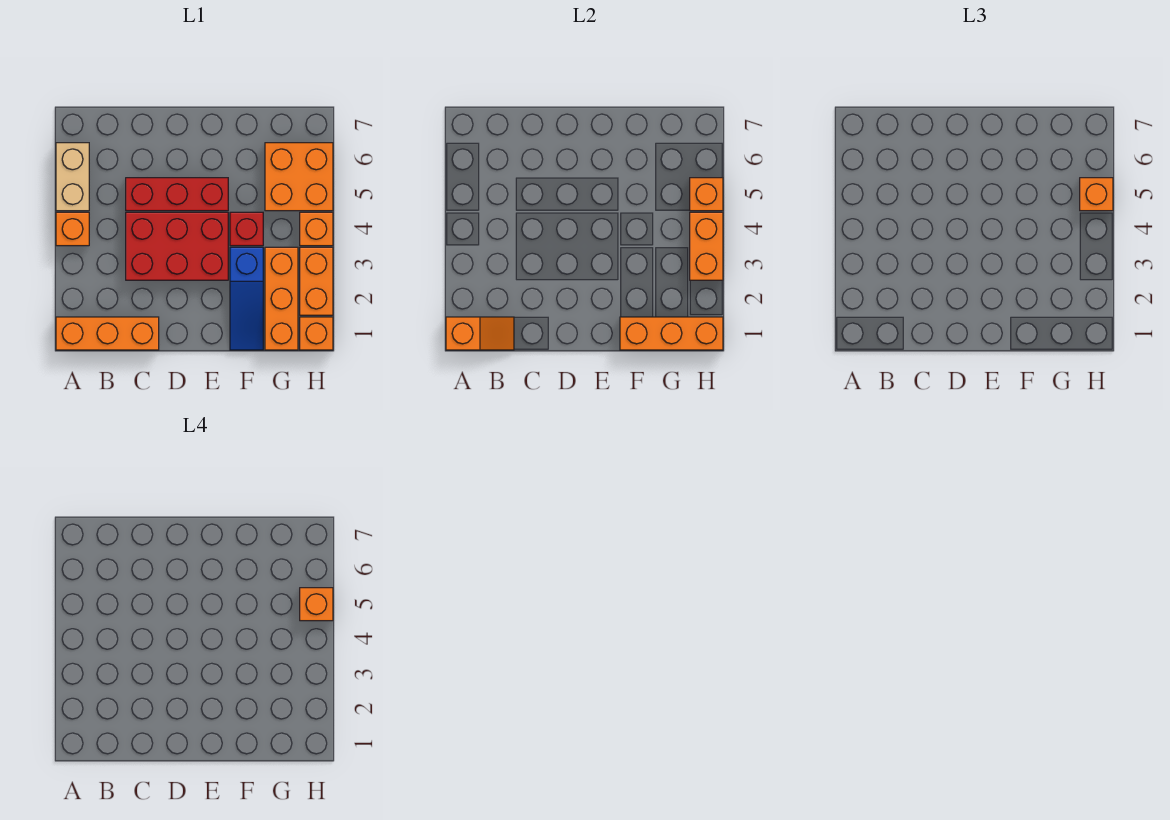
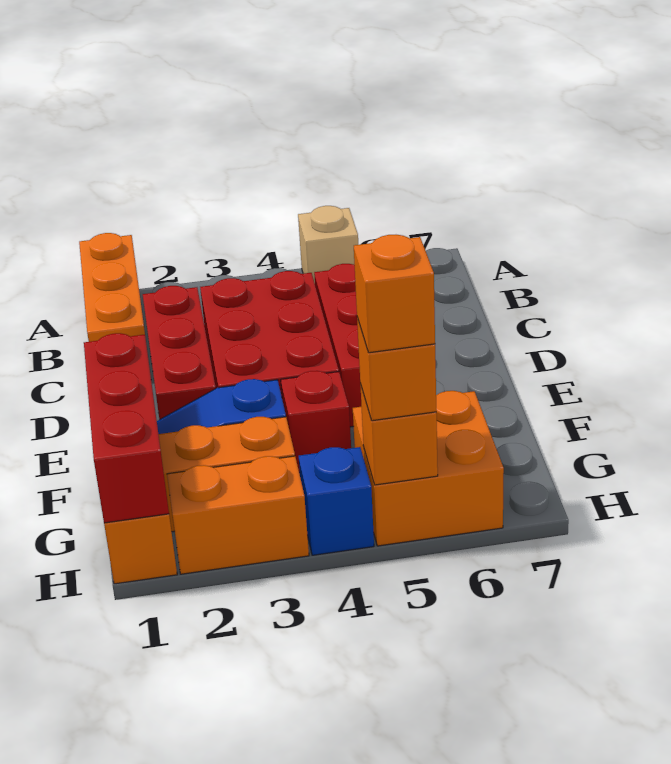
orange slope A1:B1 level 2 top A -> none
orange brick A4 level 1 -> none
tan brick A5:A6 level 1 -> tan brick A5 level 1
none -> red brick C2:E2 level 1
orange brick F1:H1 level 2 -> red brick F1:H1 level 2
orange brick H3:H4 level 2 -> none
orange brick H4 level 1 -> blue brick H4 level 1

